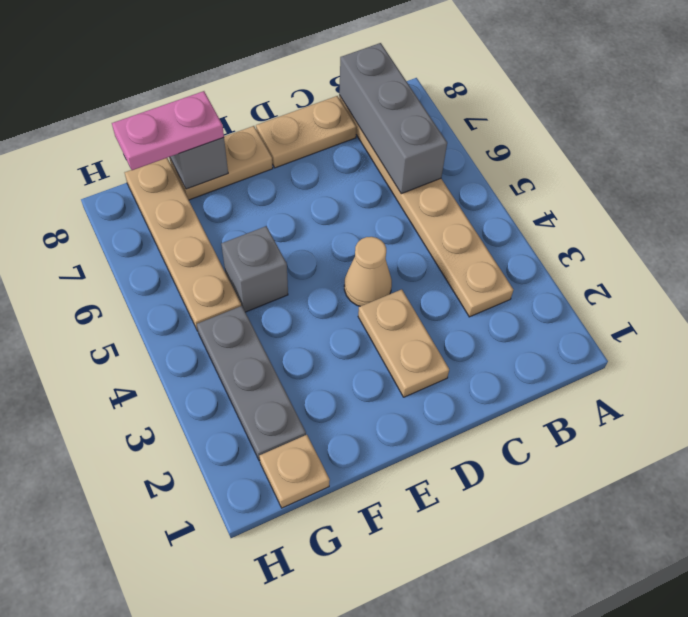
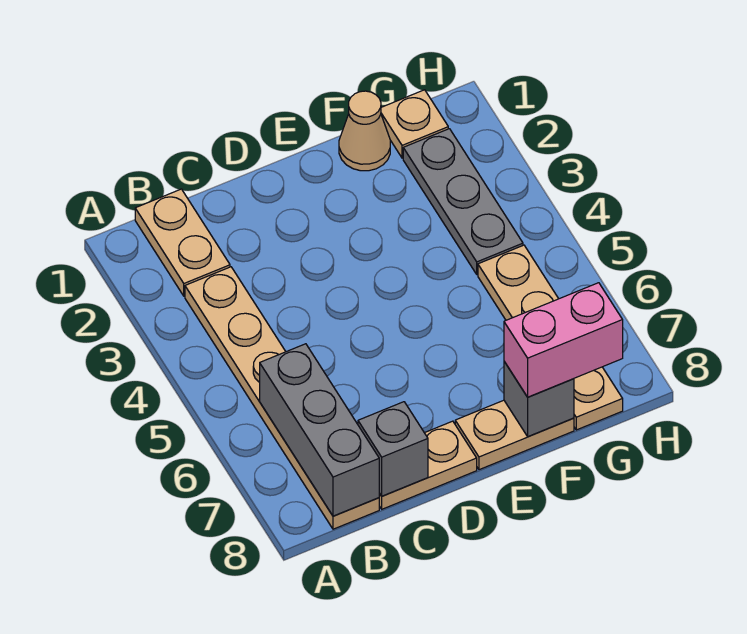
tan plate D2:D3 level 1 -> tan plate B1:B2 level 1
tan cone D4 level 1 -> tan cone F1 level 1
grey brick F5 level 1 -> grey brick C8 level 2
pink plate F8:G8 level 3 -> pink brick F8:G8 level 3

